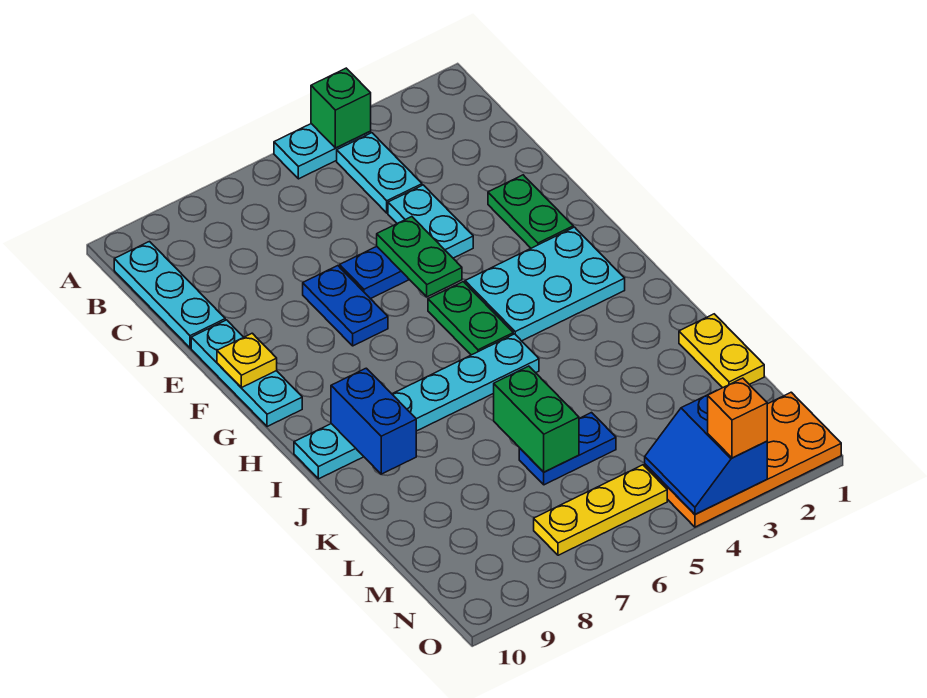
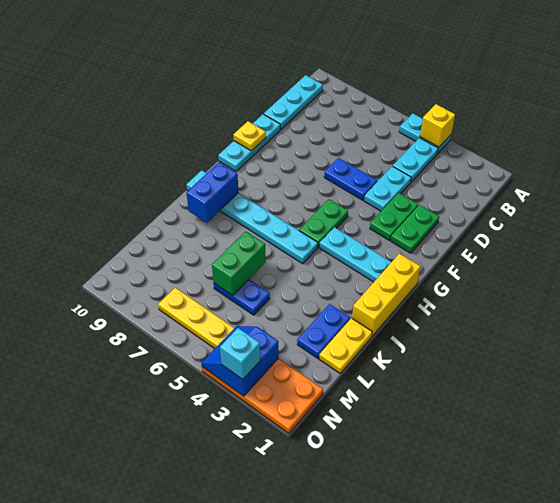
green brick A4 level 2 -> yellow brick A4 level 2
green plate E5:F5 level 2 -> green plate E3:F3 level 1
blue plate E7:F7 level 1 -> blue plate K2:L2 level 1
cyan plate G2:H4 level 1 -> cyan plate H2:H4 level 1
none -> yellow brick H1:J1 level 1
orange brick O3 level 3 -> cyan brick O3 level 3

